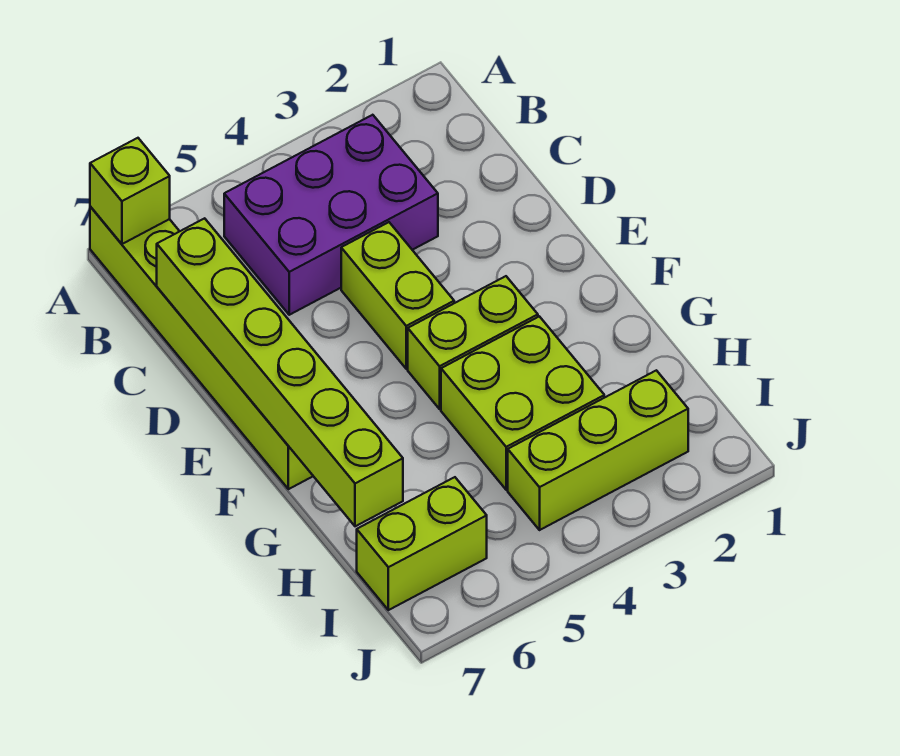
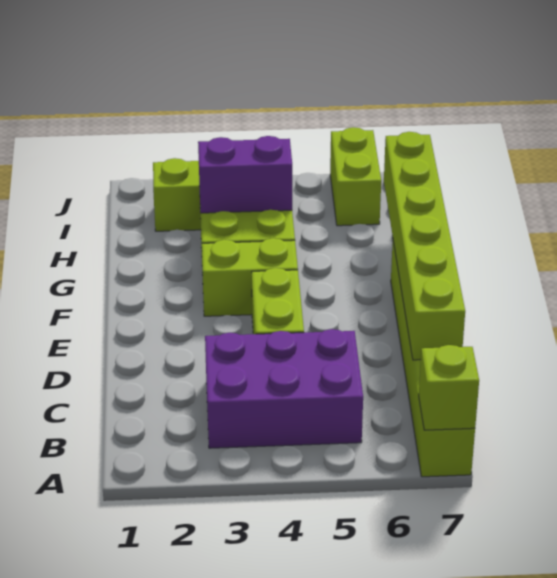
none -> purple brick H3:H4 level 2
lime brick I6:I7 level 1 -> lime brick I6:J6 level 1

